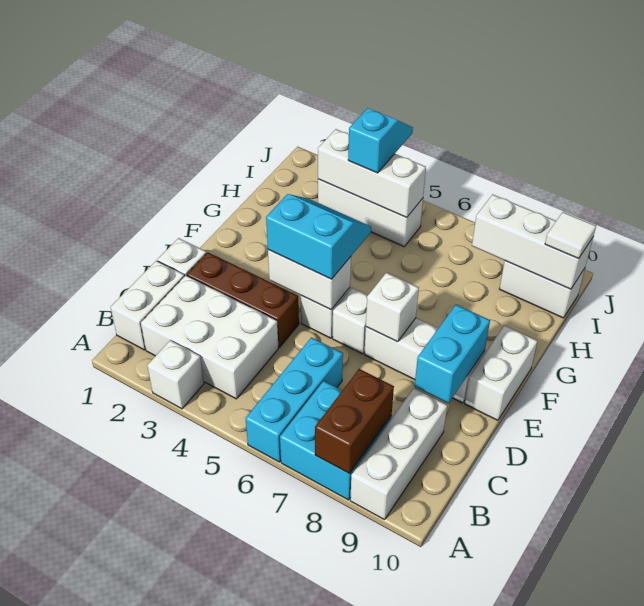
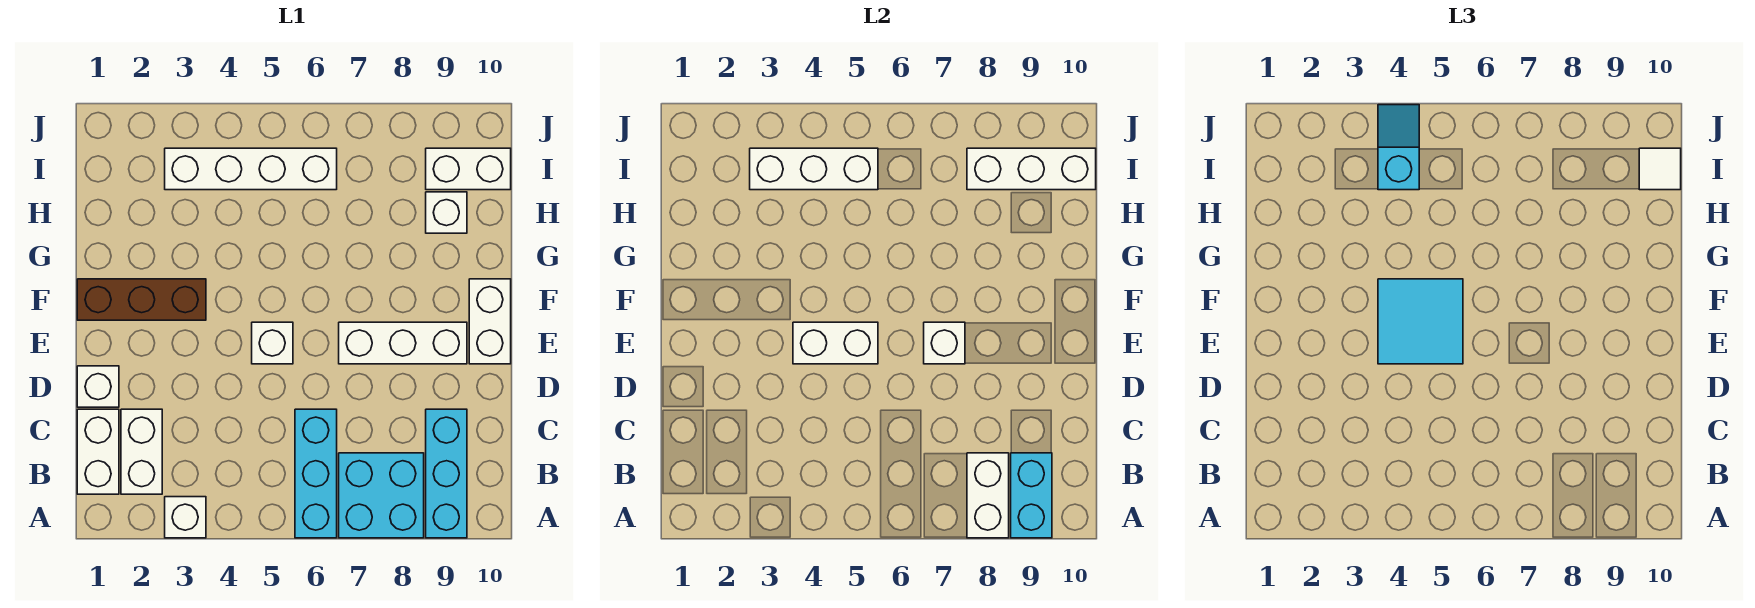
brown brick A8:B8 level 2 -> white brick A8:B8 level 2
white brick A9:C9 level 1 -> cyan brick A9:C9 level 1
white brick B2:C4 level 1 -> white brick B2:C2 level 1
brown brick D2:D4 level 1 -> brown brick F1:F3 level 1
cyan brick D9:E9 level 2 -> cyan brick A9:B9 level 2
cyan slope E4:F5 level 3 top E -> cyan tile E4:F5 level 3
white brick E6 level 1 -> white brick H9 level 1
white brick I3:I5 level 1 -> white brick I3:I6 level 1

